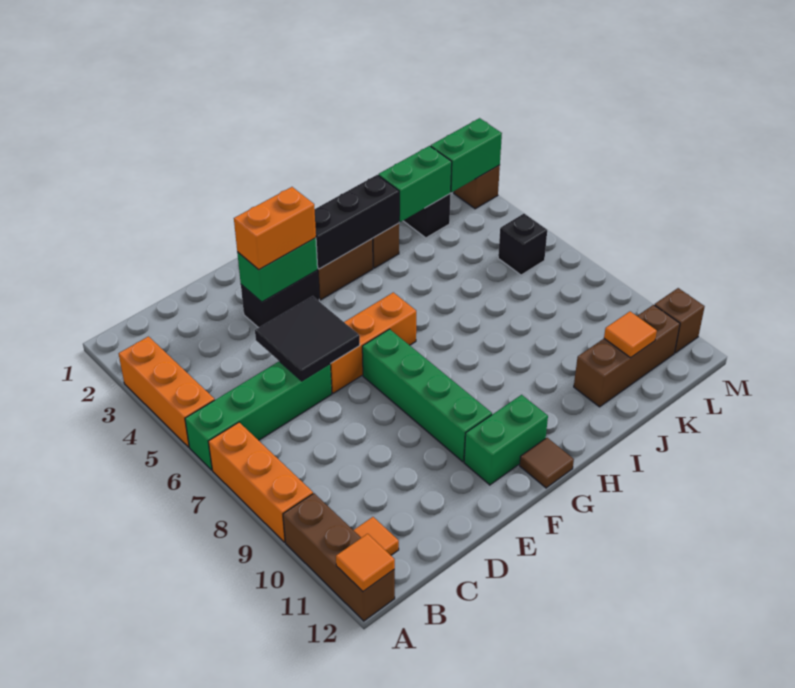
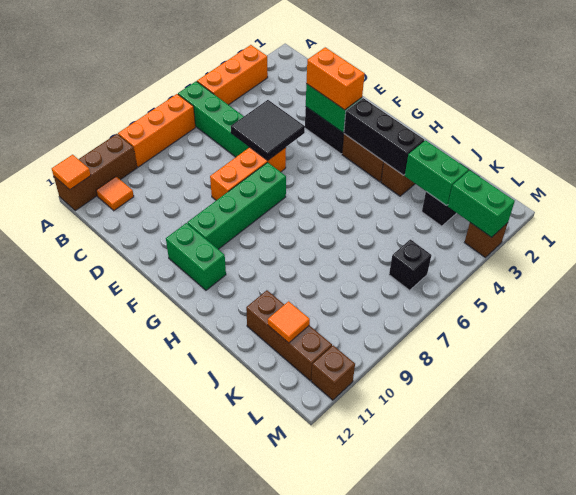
orange brick E6:G6 level 1 -> orange brick E6:E8 level 1
brown tile G12 level 1 -> none

